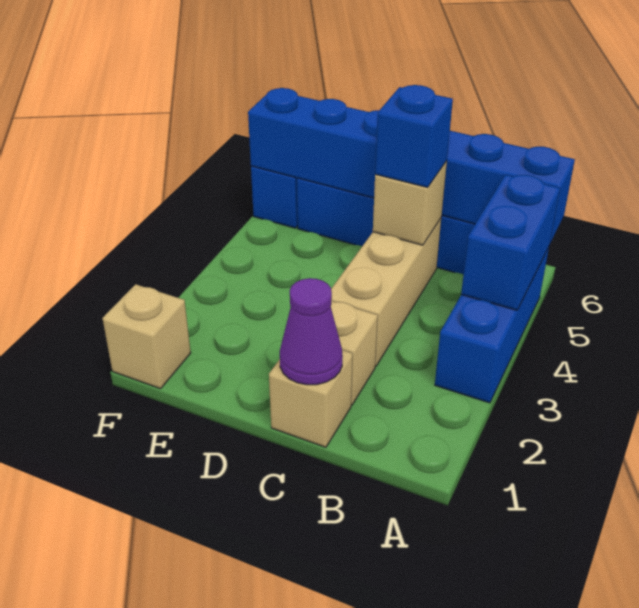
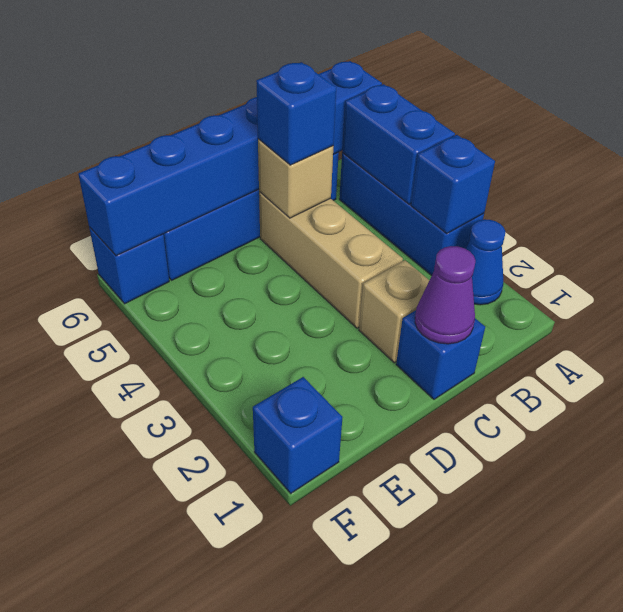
none -> blue cone A2 level 1
none -> blue brick A3 level 2
tan brick C1 level 1 -> blue brick C1 level 1
tan brick F1 level 1 -> blue brick F1 level 1

